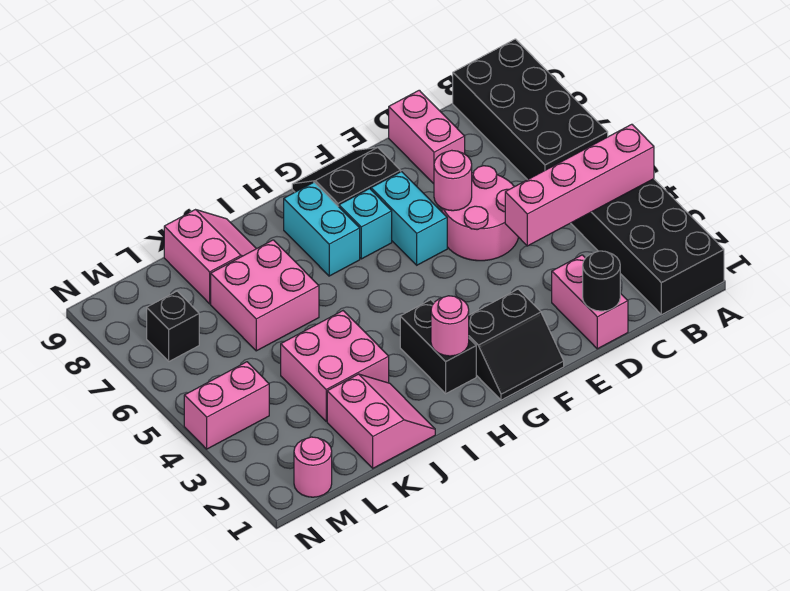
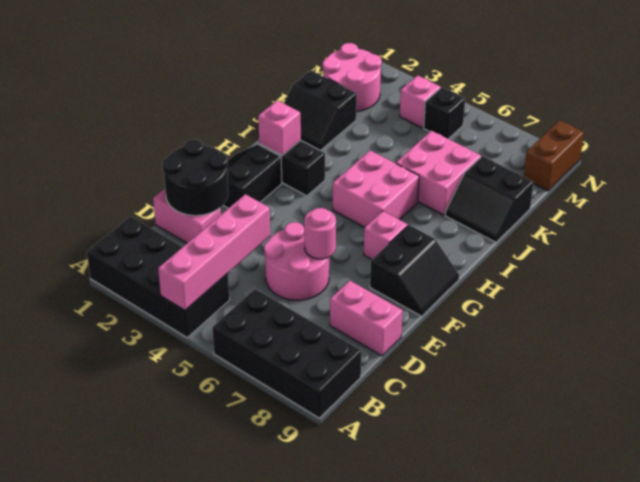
black round brick D1 level 2 -> black round brick D1:E2 level 2
cyan brick F6:F7 level 1 -> none
cyan brick G7 level 1 -> pink brick G7 level 1
pink round brick H2 level 2 -> pink brick H2 level 2
cyan brick H7:H8 level 1 -> none
pink slope J1:K2 level 1 top K -> black slope J1:K2 level 1 top K
pink brick J3:K4 level 1 -> pink brick H5:I6 level 1
pink slope J8:K9 level 1 top K -> black slope J8:K9 level 1 top K
pink round brick M1 level 1 -> pink round brick L1:M2 level 1
pink brick M4:N4 level 1 -> pink brick M4 level 1
black brick M7 level 1 -> black brick M5 level 1
none -> brown brick M9:N9 level 1

